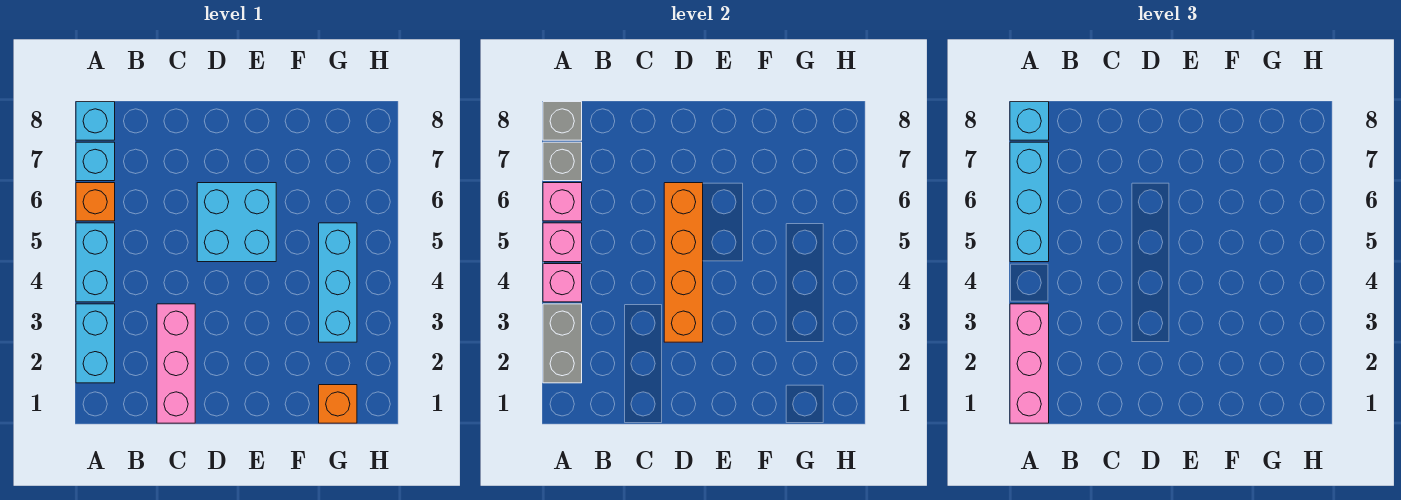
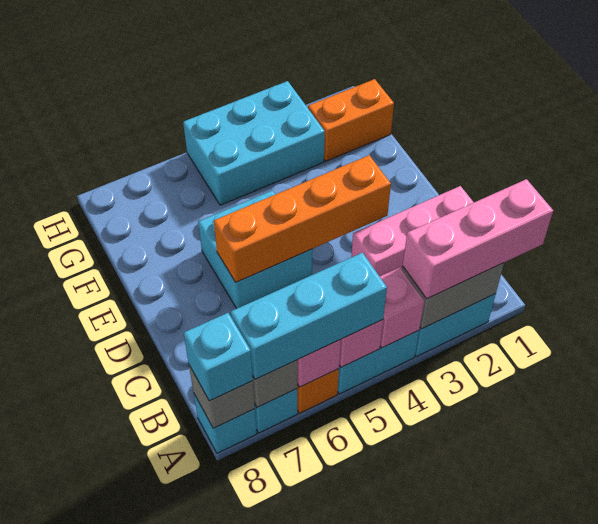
orange brick G1 level 1 -> orange brick G1:G2 level 1
cyan brick G3:G5 level 1 -> cyan brick G3:H5 level 1

